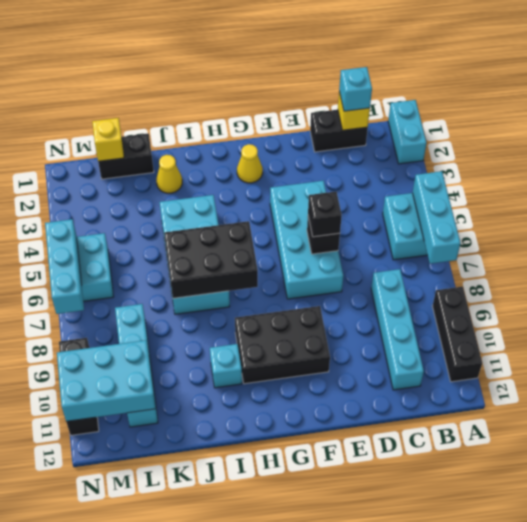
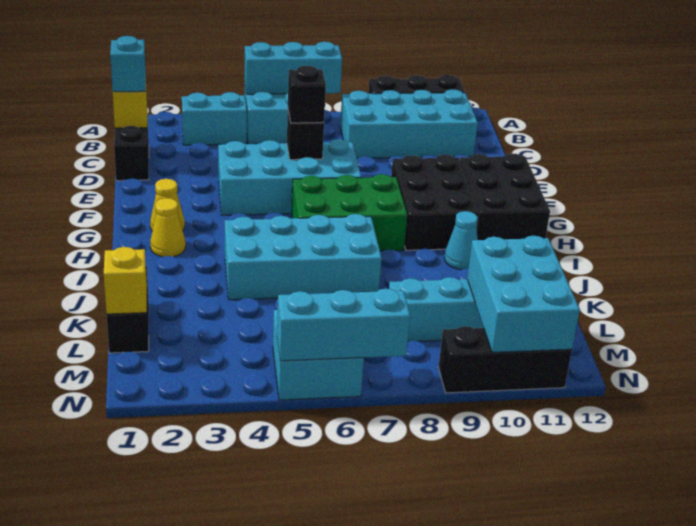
cyan brick A1:A2 level 1 -> cyan brick B3:B4 level 1
cyan brick C8:C11 level 1 -> cyan brick B8:C11 level 1
none -> green brick G6:H8 level 1
black brick H6:J7 level 2 -> black brick F11:H12 level 1
cyan brick I10 level 1 -> cyan cone I10 level 1
yellow cone J2 level 1 -> yellow cone H2 level 1

